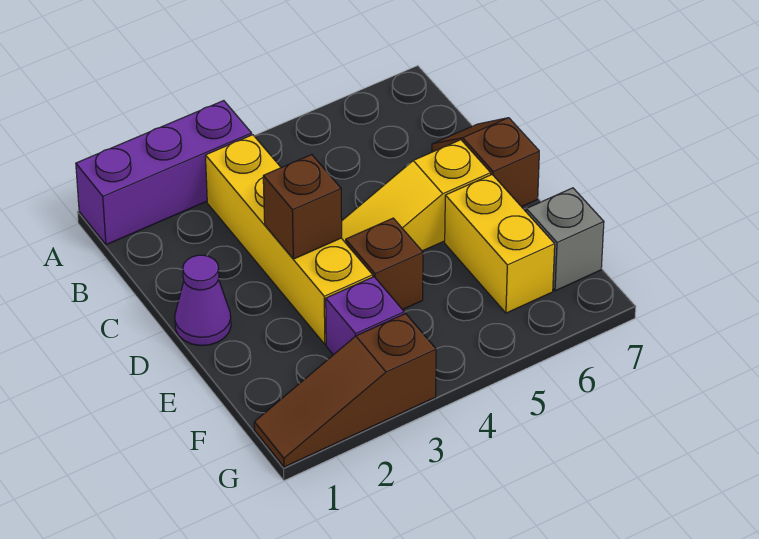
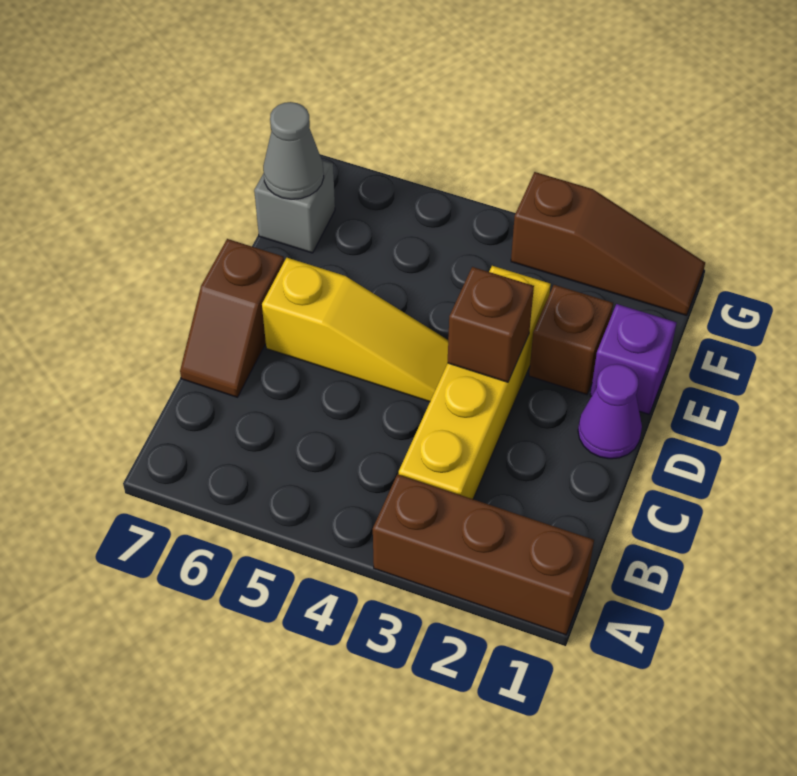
purple brick A1:A3 level 1 -> brown brick A1:A3 level 1
brown brick E4 level 1 -> brown brick E2 level 1
yellow brick E6:F6 level 1 -> none
purple brick F3 level 1 -> purple brick E1 level 1
none -> grey cone F7 level 2

